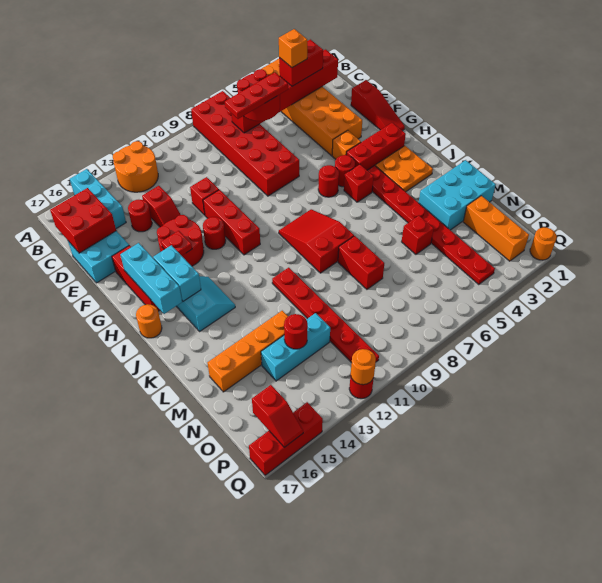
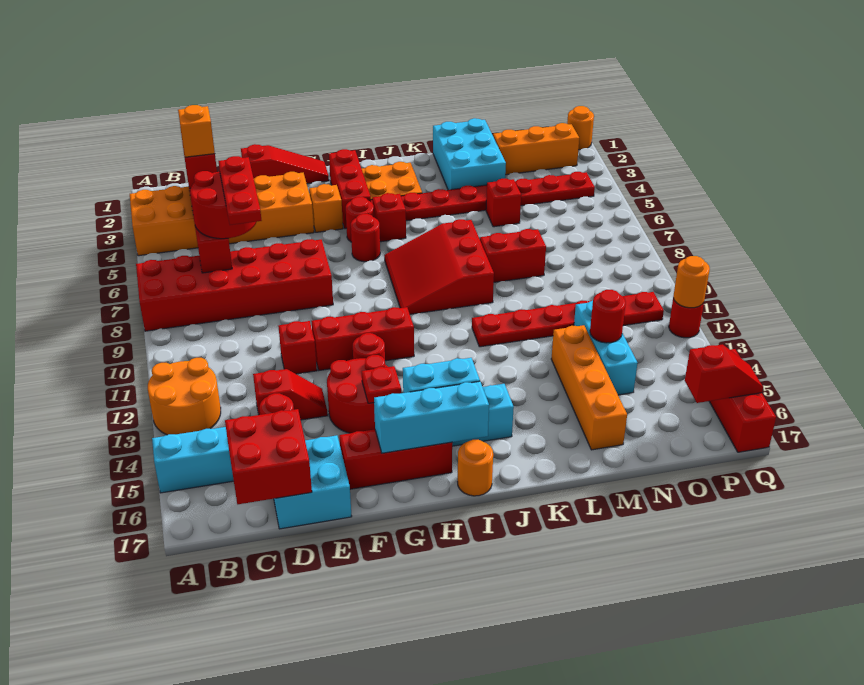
red slope I8:K9 level 1 top K -> red slope I7:K9 level 1 top K

